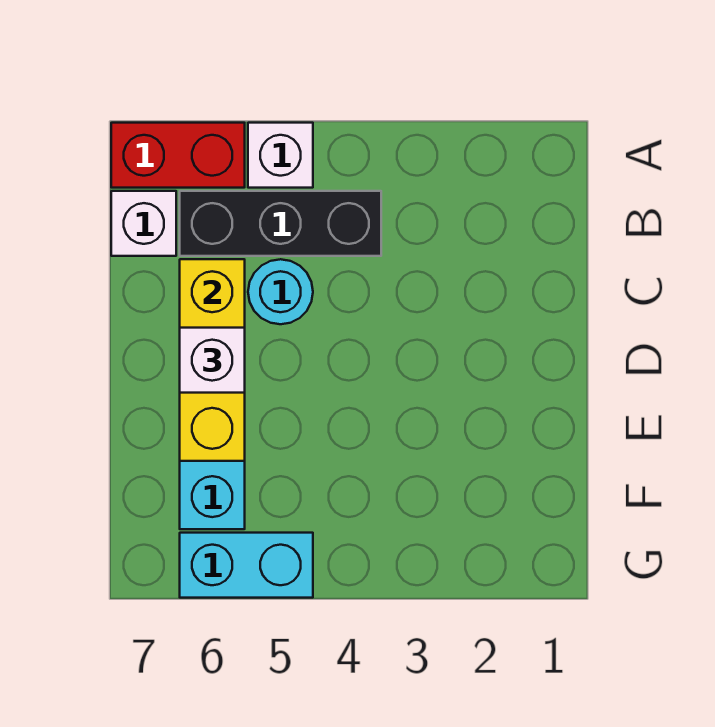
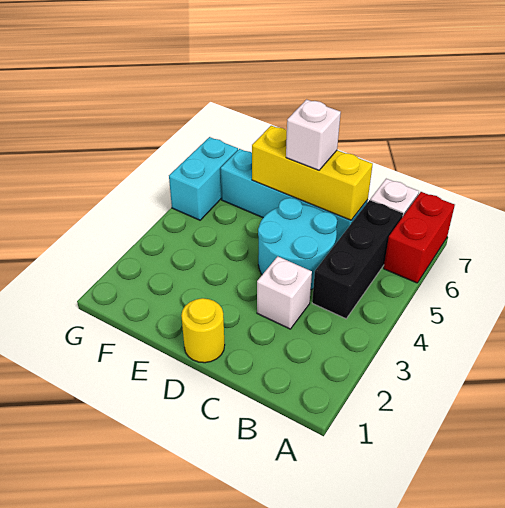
white brick A5 level 1 -> white brick C3 level 1
cyan round brick C5 level 1 -> cyan round brick C4:D5 level 1
none -> yellow round brick D1 level 1

